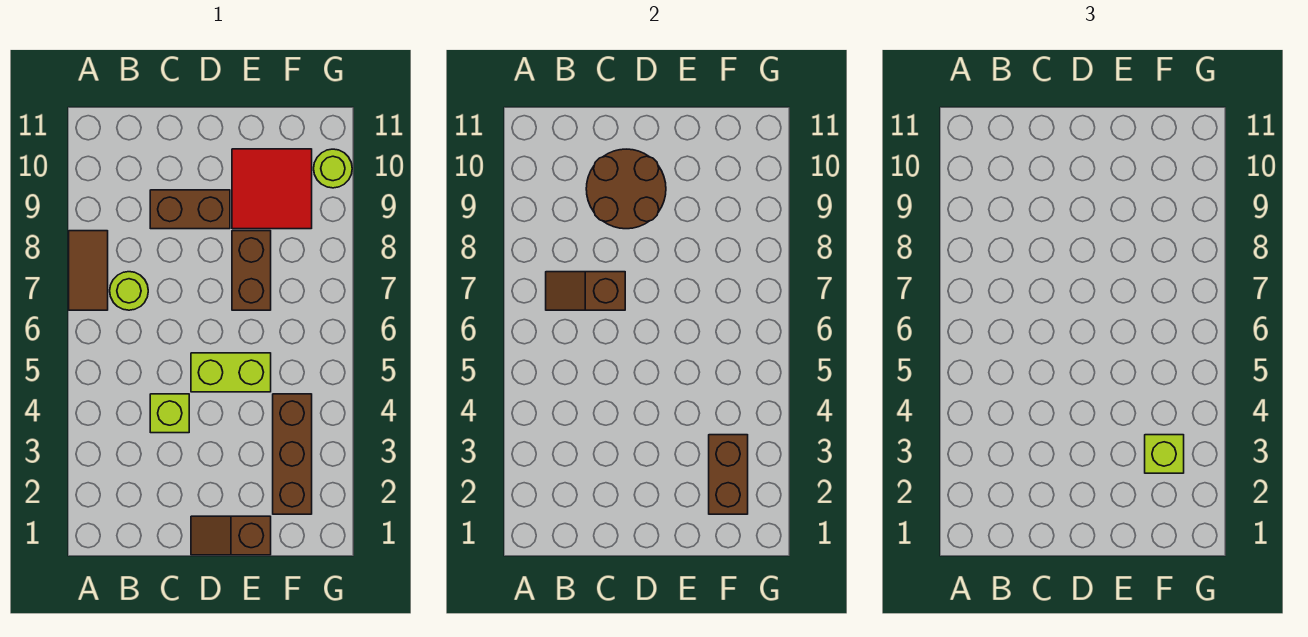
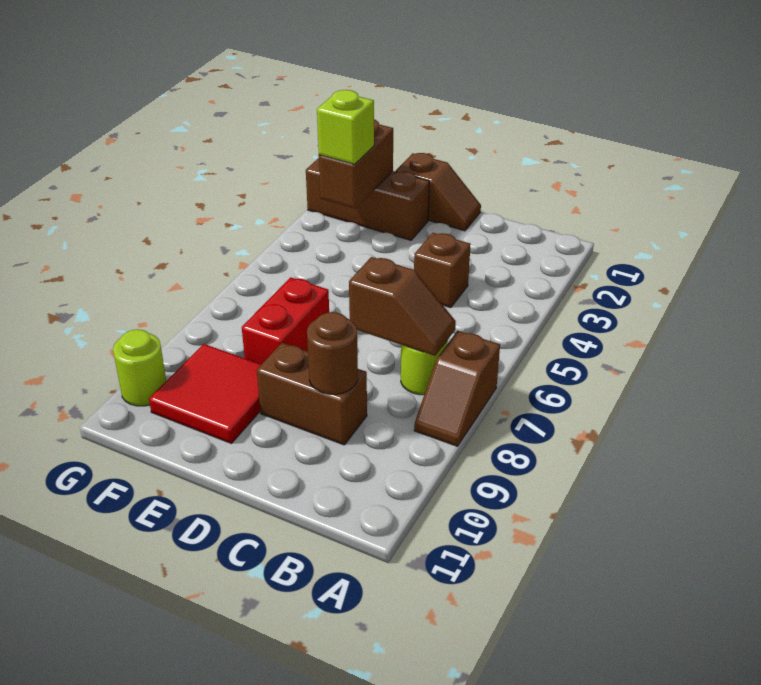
brown tile A7:A8 level 1 -> brown slope A7:A8 level 1 top 7
lime brick C4 level 1 -> brown brick C4 level 1
brown round brick C9:D10 level 2 -> brown round brick C9 level 2
lime brick D5:E5 level 1 -> none
brown brick E7:E8 level 1 -> red brick E7:E8 level 1
brown brick F2:F4 level 1 -> brown brick E2:G2 level 1

